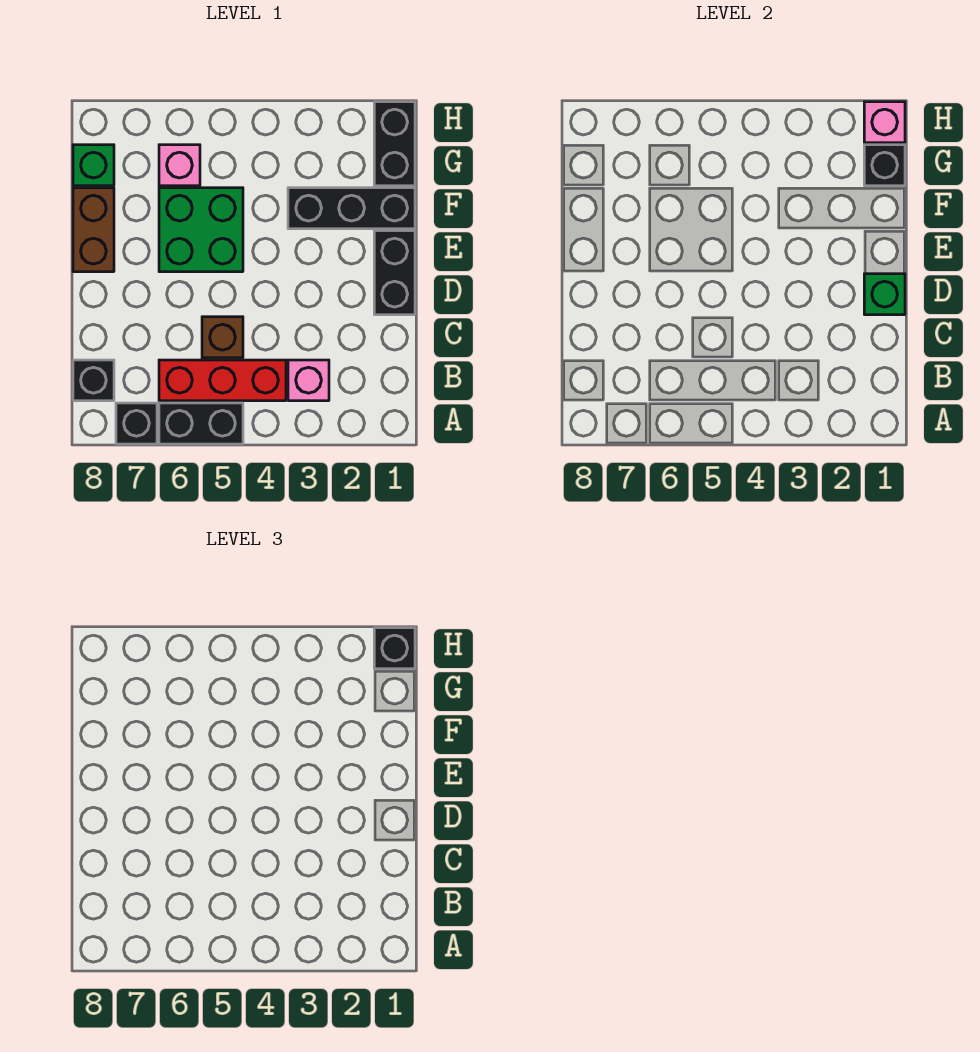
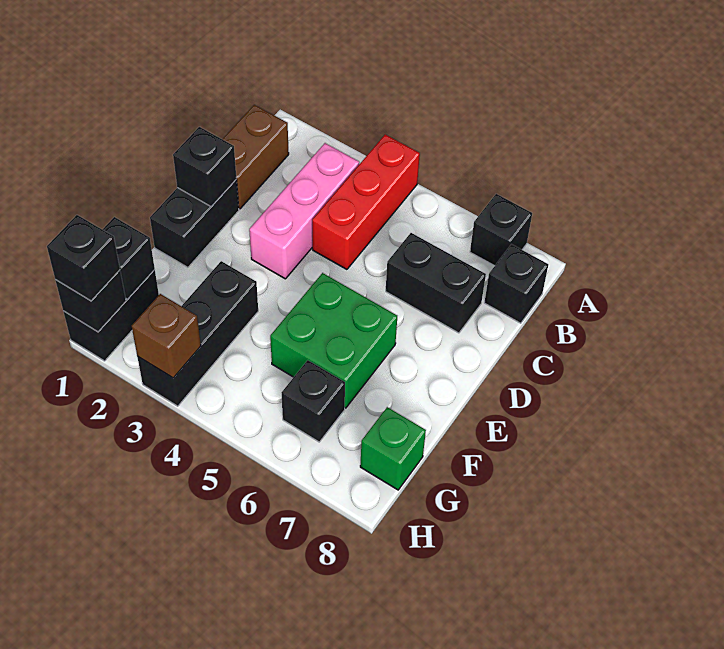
black brick A5:A6 level 1 -> black brick C6:C7 level 1
pink brick B3 level 1 -> pink brick B3:D3 level 1
red brick B4:B6 level 1 -> red brick A4:C4 level 1
brown brick C5 level 1 -> brown brick H3 level 2
green brick D1 level 2 -> black brick D1 level 2
brown brick E8:F8 level 1 -> brown brick B1:C1 level 1
black brick F1:F3 level 1 -> black brick F3:H3 level 1
pink brick G6 level 1 -> black brick G6 level 1
pink brick H1 level 2 -> black brick H1 level 2

